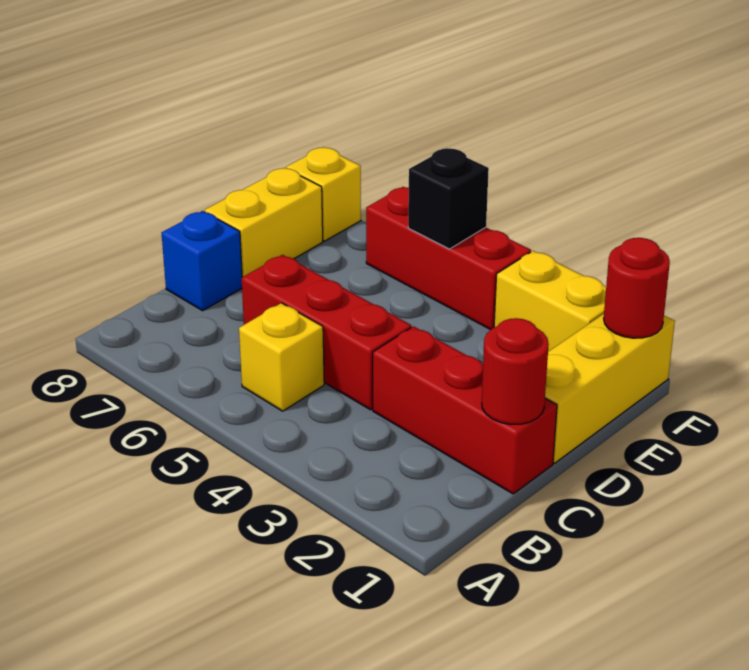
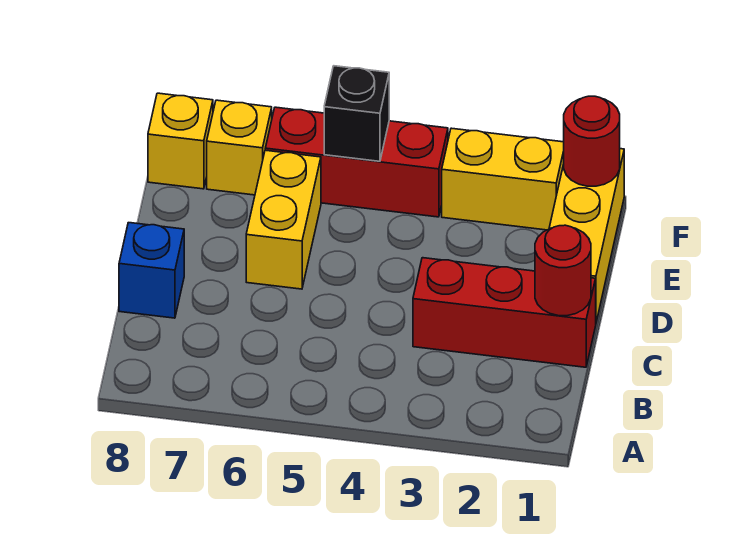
yellow brick B5 level 1 -> yellow brick F7 level 1
red brick C4:C6 level 1 -> none
yellow brick D8:E8 level 1 -> yellow brick D6:E6 level 1

